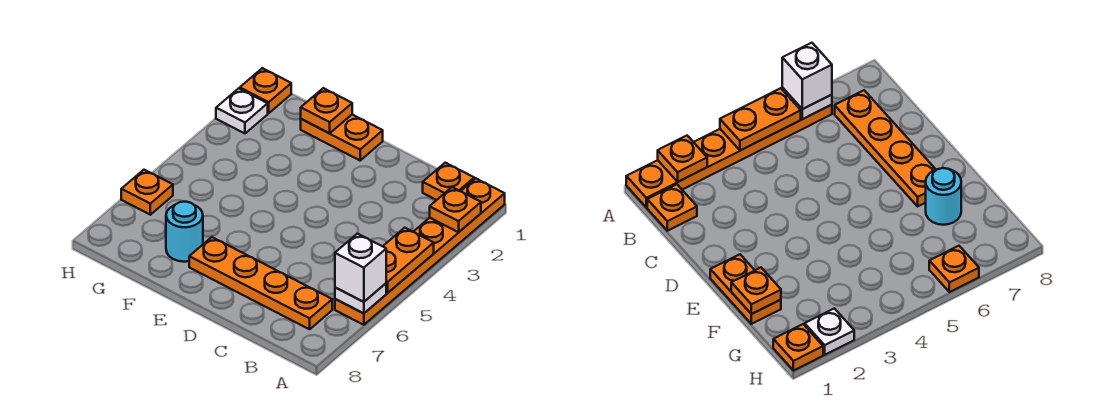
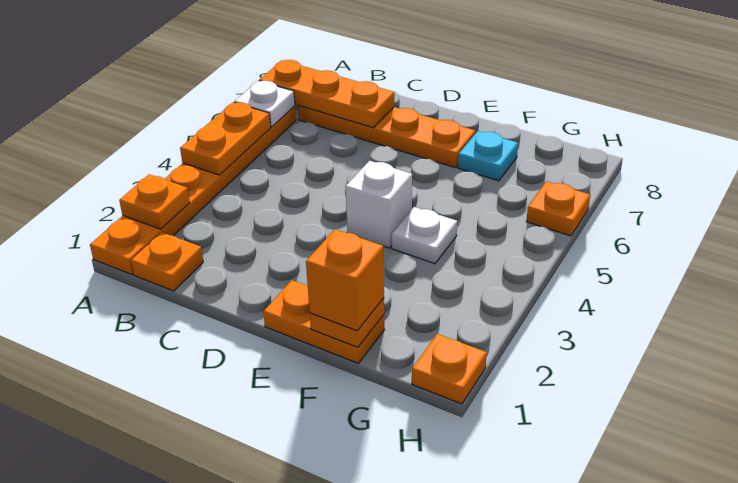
white brick A6 level 3 -> white brick E4 level 1
none -> orange plate A7:C7 level 2
none -> orange brick F1 level 3
cyan round brick F7 level 1 -> cyan plate F7 level 1
white plate H2 level 1 -> white plate F4 level 1

